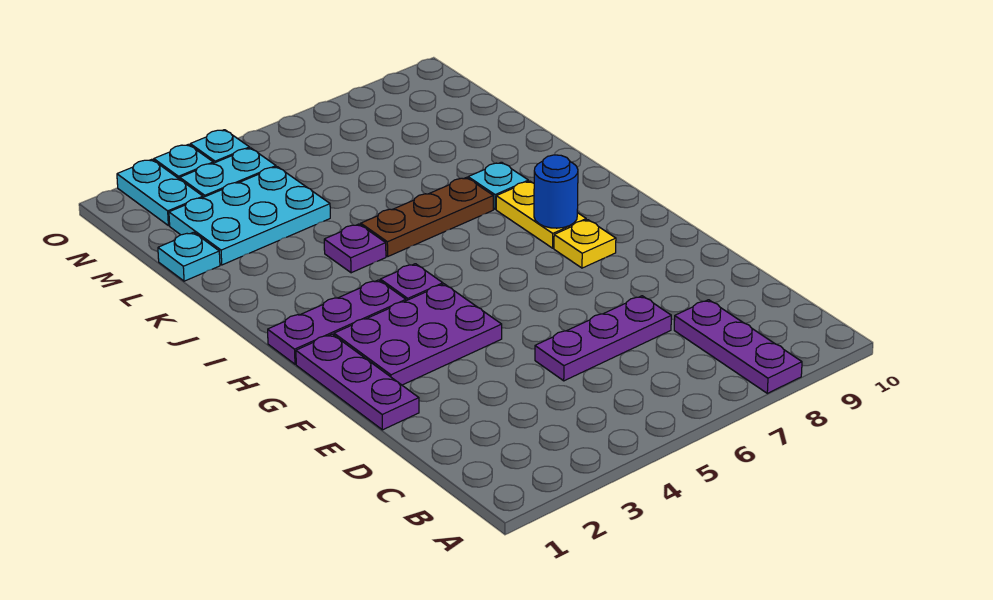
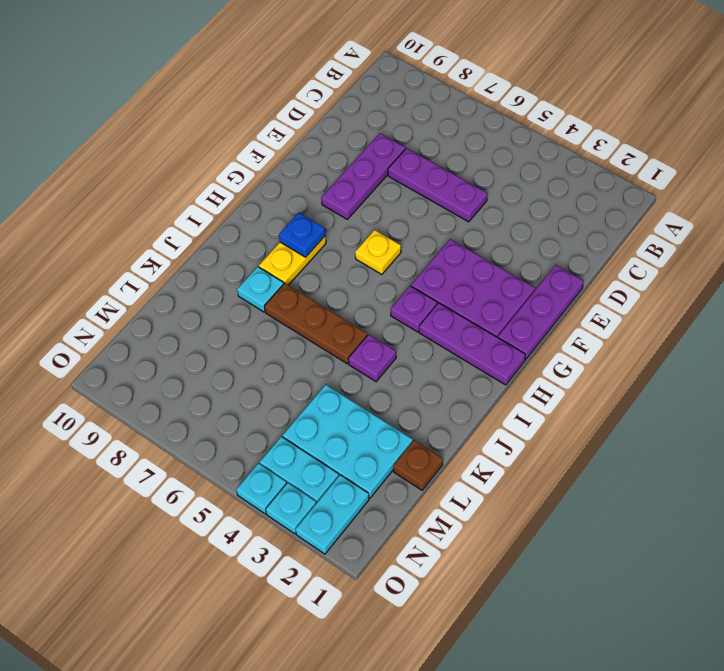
purple plate A8:C8 level 1 -> purple plate D8:F8 level 1
yellow plate G8 level 1 -> yellow plate G6 level 1
blue round brick H8 level 2 -> blue plate H8 level 2
cyan plate L1 level 1 -> brown plate L1 level 1

